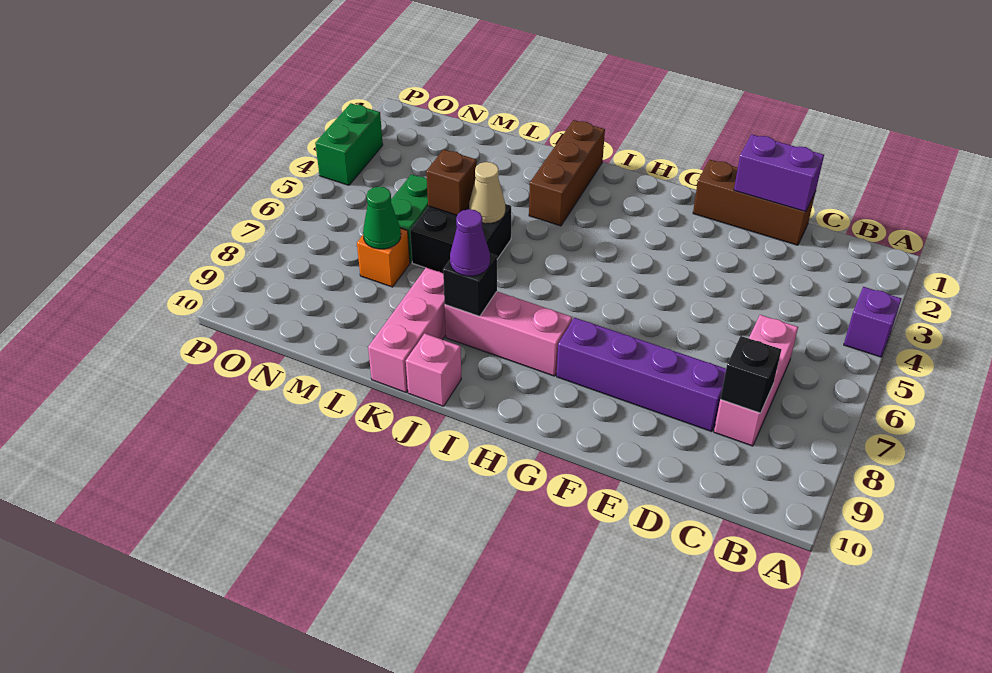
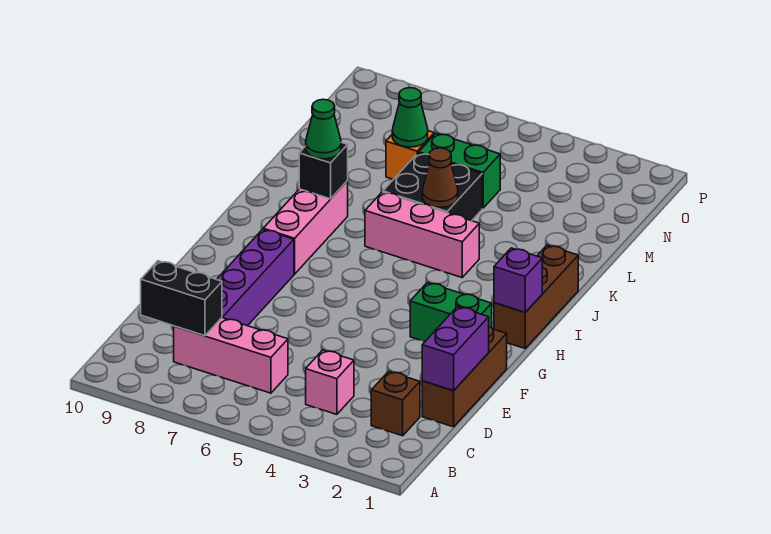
purple brick A4 level 1 -> purple brick H1 level 2
black brick C8 level 2 -> black brick C8:C9 level 2
brown brick J1:J3 level 1 -> brown brick H1:J1 level 1
purple cone J8 level 3 -> green cone J8 level 3
pink brick J10 level 1 -> pink brick C4 level 1
tan cone K5 level 2 -> brown cone K5 level 2
pink brick K8:K10 level 1 -> pink brick J4:J6 level 1
brown brick L5 level 2 -> brown brick C2 level 1
green brick P3:P4 level 1 -> green brick G2:G3 level 1

